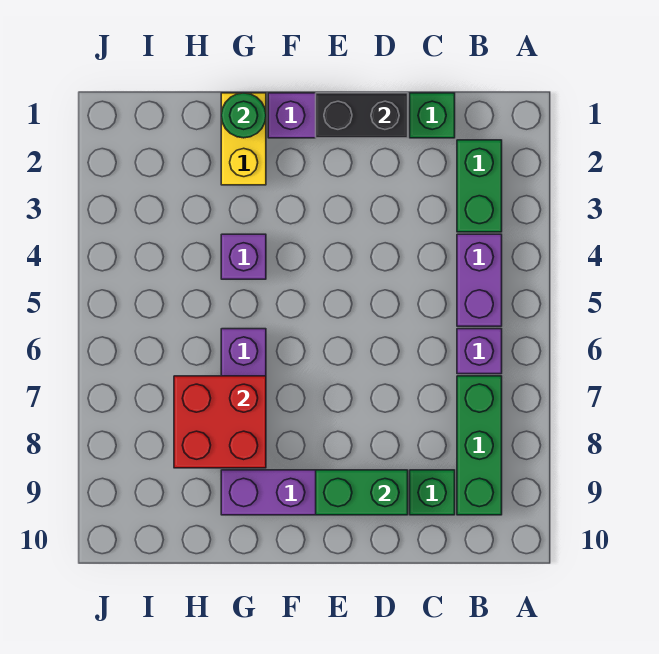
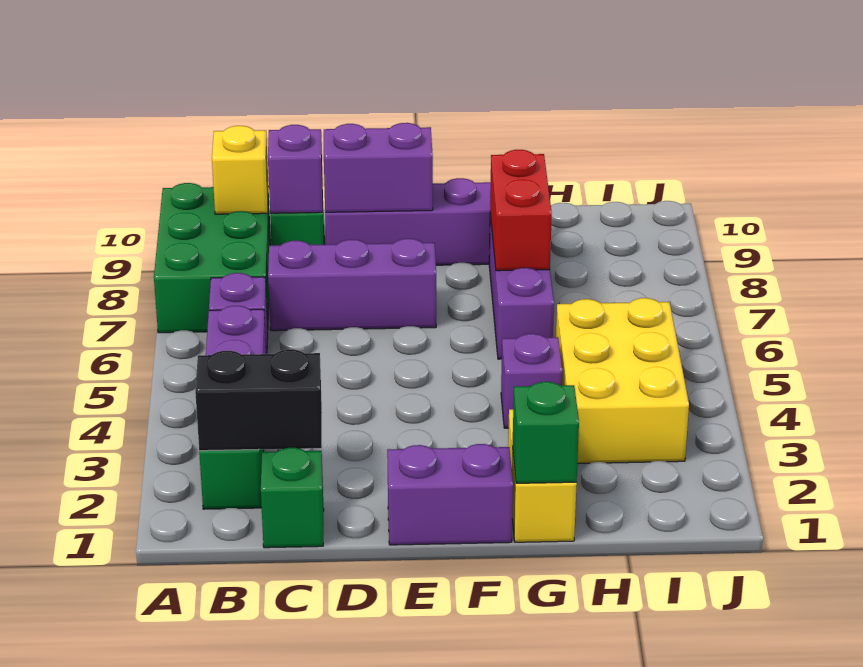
green brick B7:B9 level 1 -> green brick A7:B9 level 1
none -> yellow brick B9 level 2
none -> purple brick C7:E7 level 1
none -> purple brick C9 level 2
black brick D1:E1 level 2 -> black brick B2:C2 level 2
green brick D9:E9 level 2 -> purple brick D9:E9 level 2
green round brick G1 level 2 -> green brick G1 level 2
red brick G7:H8 level 2 -> red brick G7:G8 level 2
none -> yellow brick H3:I5 level 1

